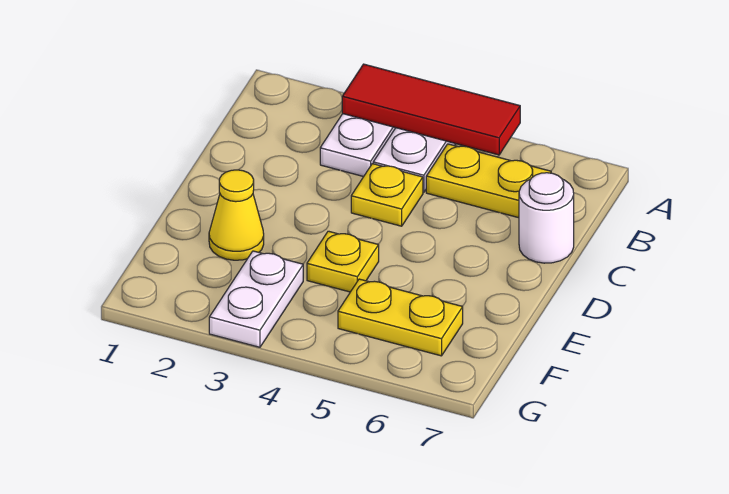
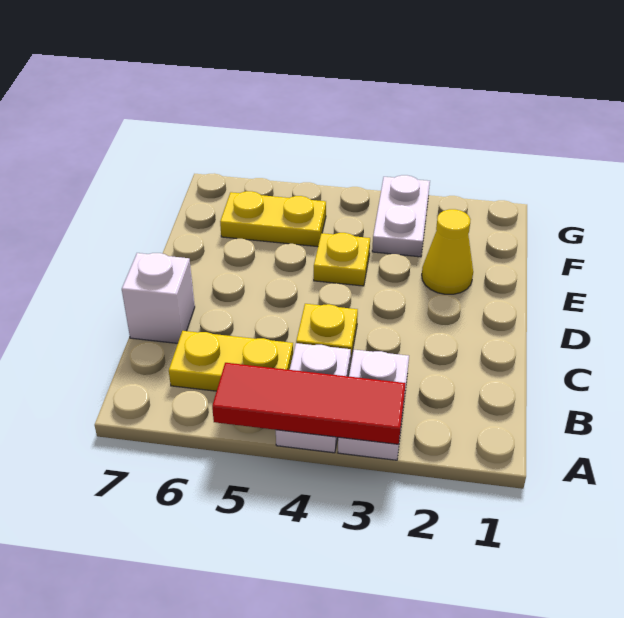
white round brick C7 level 1 -> white brick C7 level 1

